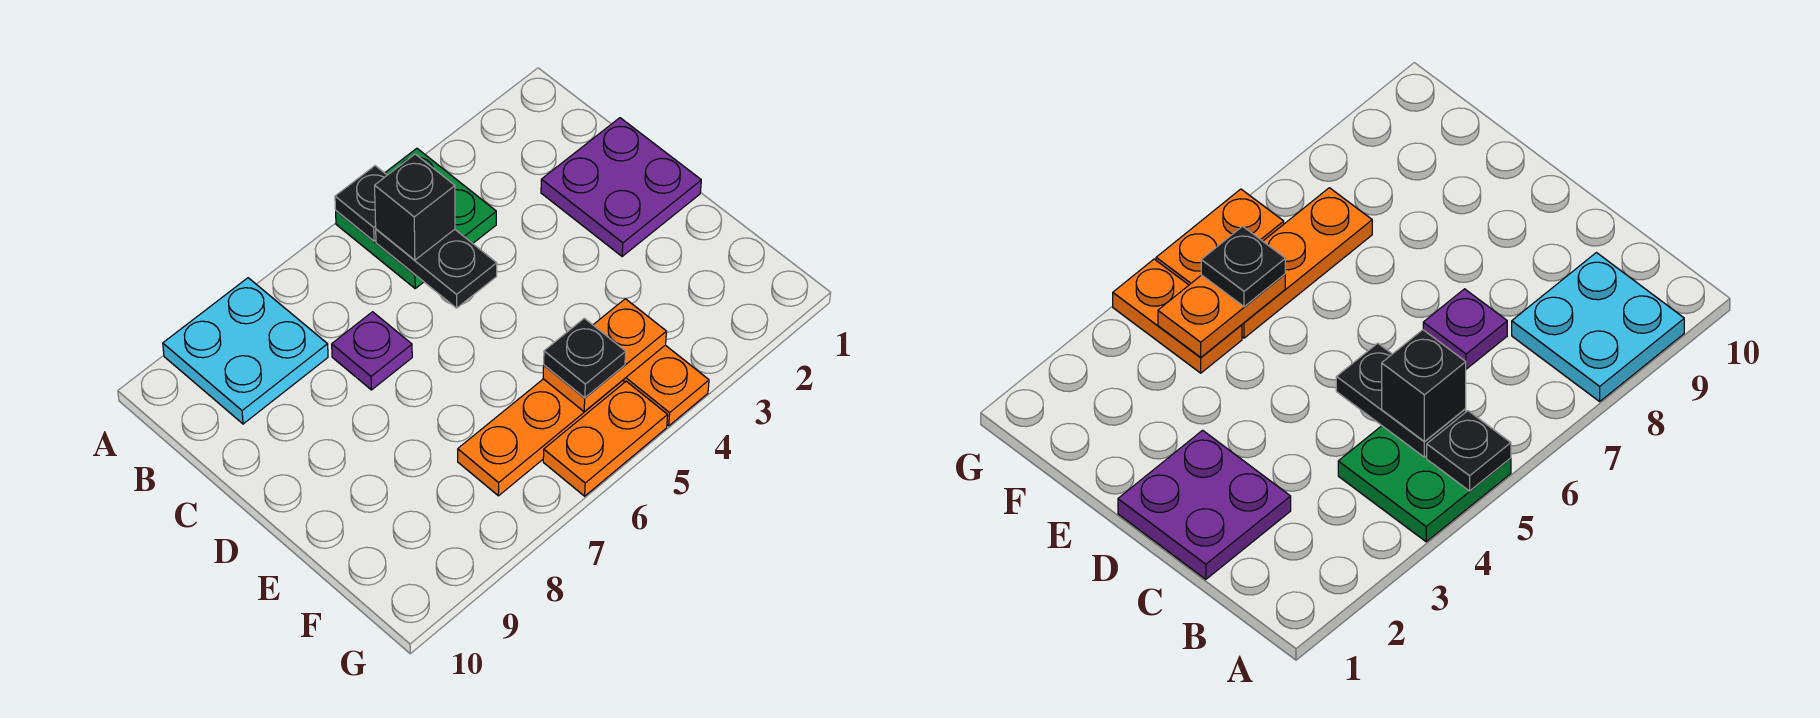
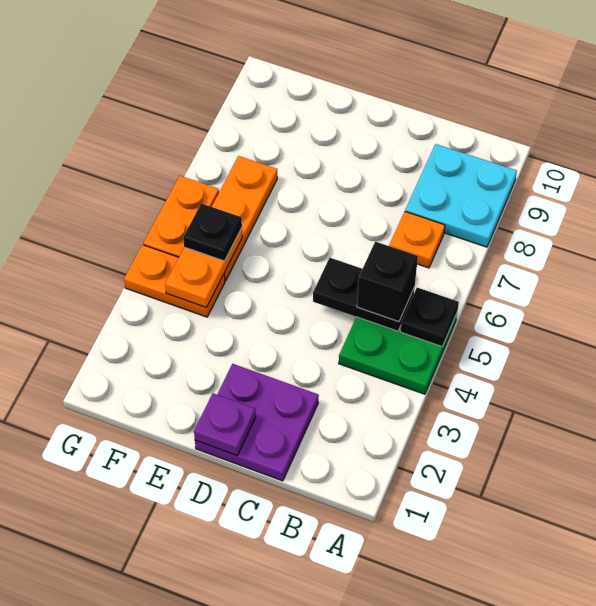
none -> orange plate B7 level 1
purple plate C7 level 1 -> purple plate D1 level 2

